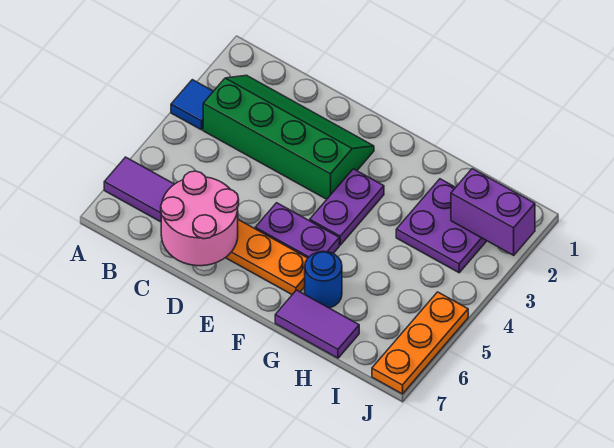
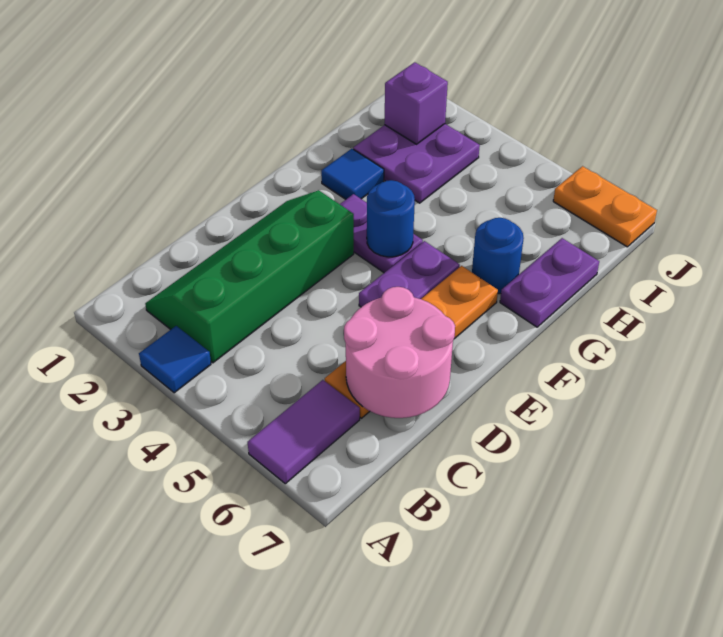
none -> blue round brick F4 level 2
none -> blue tile G2 level 1
purple tile G7:H7 level 1 -> purple plate G7:H7 level 1
purple brick I2:J2 level 2 -> purple brick I2 level 2
orange plate J5:J7 level 1 -> orange plate J6:J7 level 1

